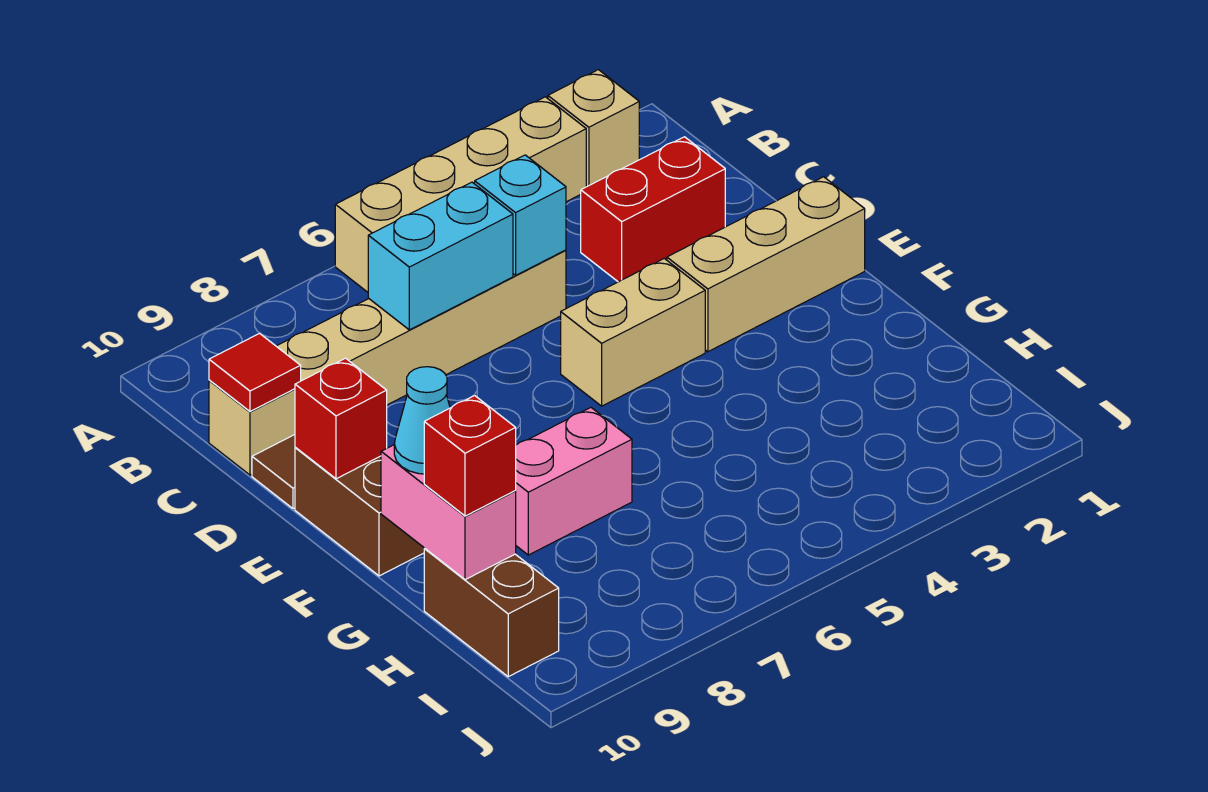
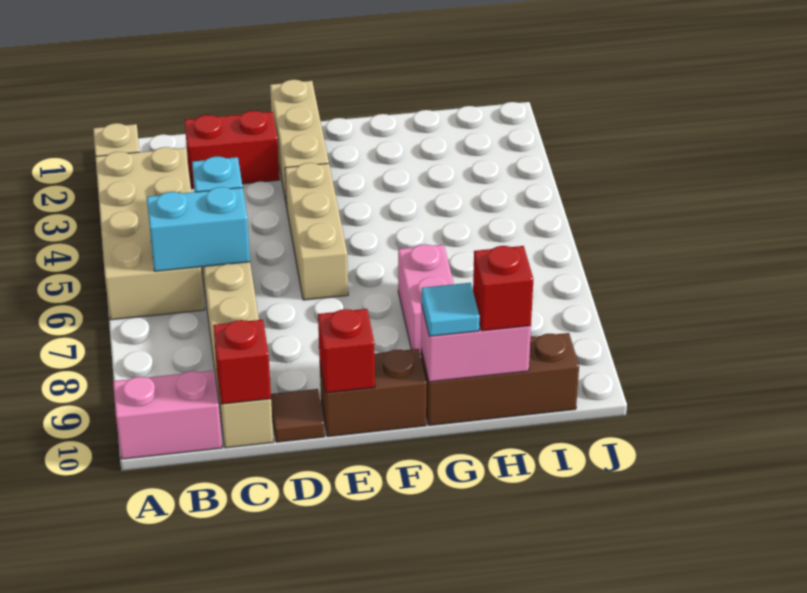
tan brick A3:A6 level 1 -> tan brick A3:B6 level 1
none -> pink brick A10:B10 level 1
red brick C2:C3 level 1 -> red brick C2:D2 level 1
cyan brick C6:C7 level 2 -> cyan brick B6:C6 level 2
red tile C10 level 2 -> red brick C10 level 2
tan brick E4:E5 level 1 -> tan brick E4:E6 level 1
cyan cone G10 level 3 -> cyan tile G10 level 3
brown brick H10:I10 level 1 -> brown brick G10:I10 level 1

